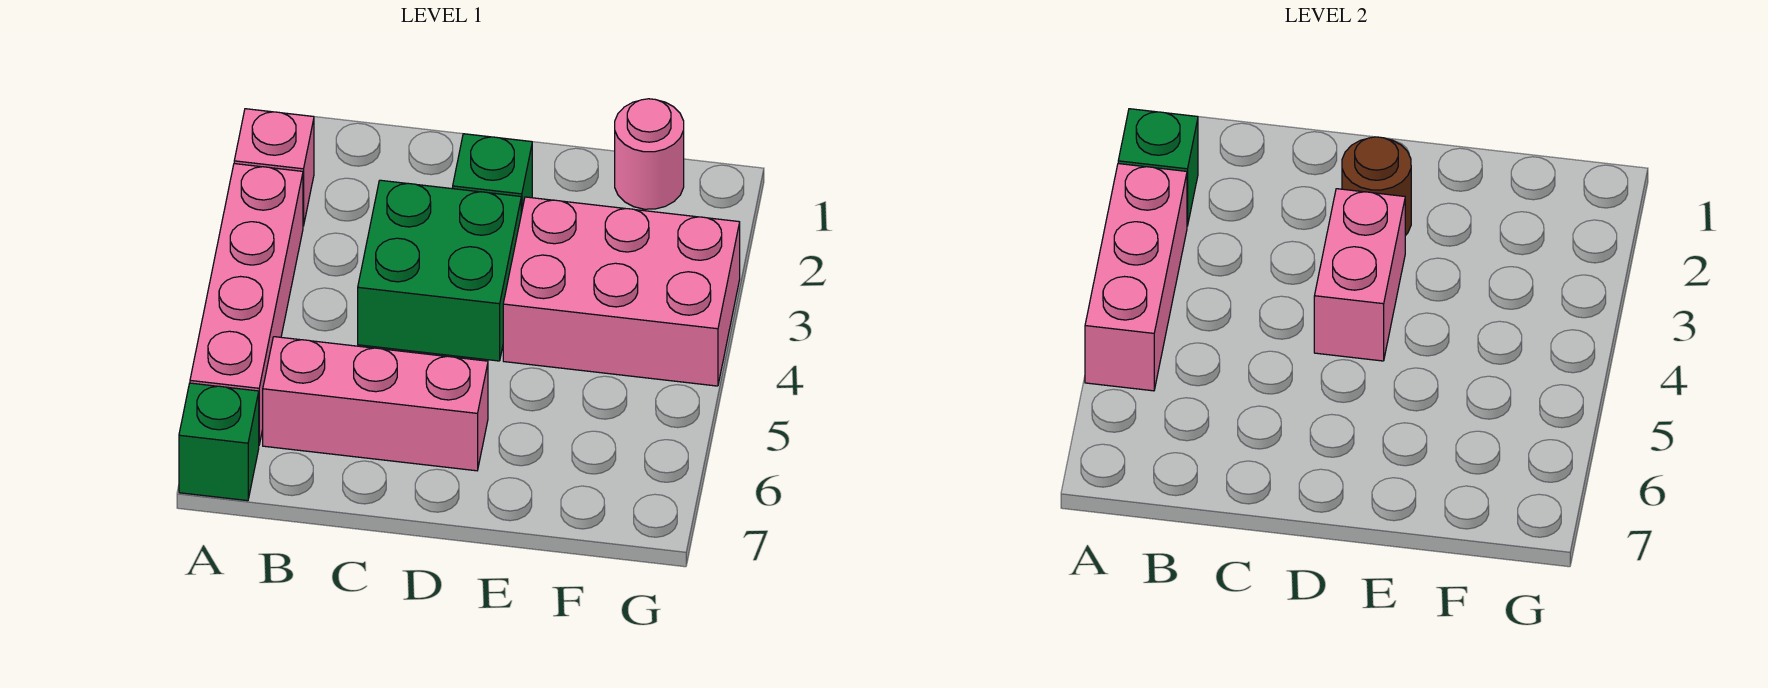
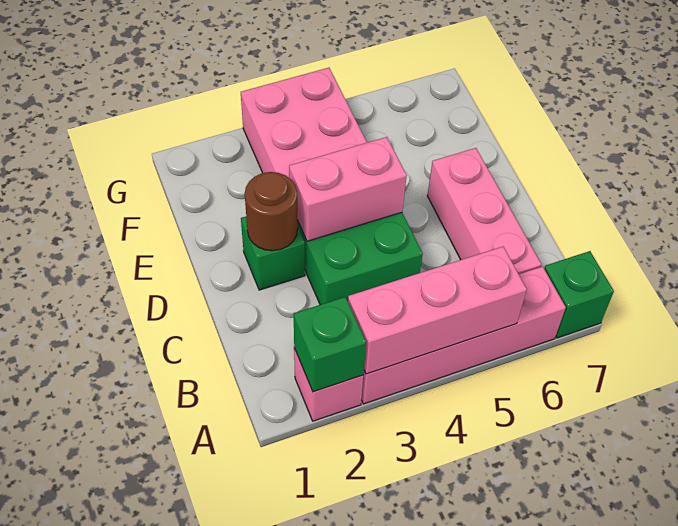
pink round brick F1 level 1 -> none

